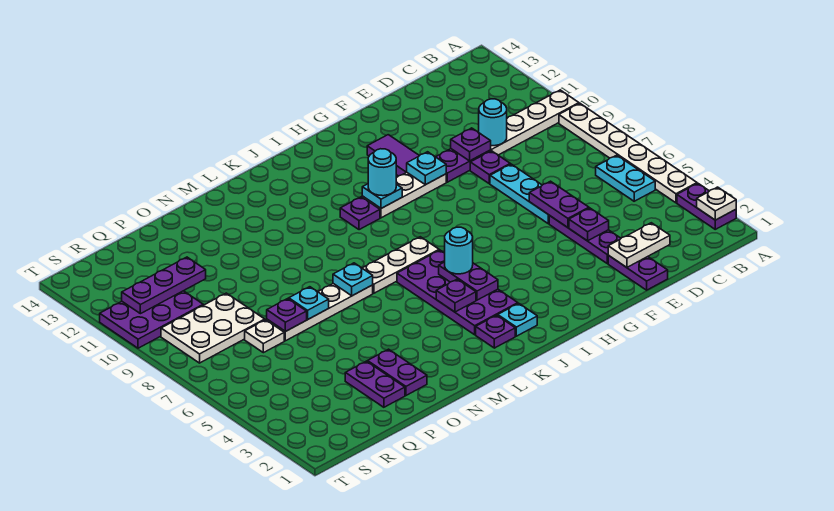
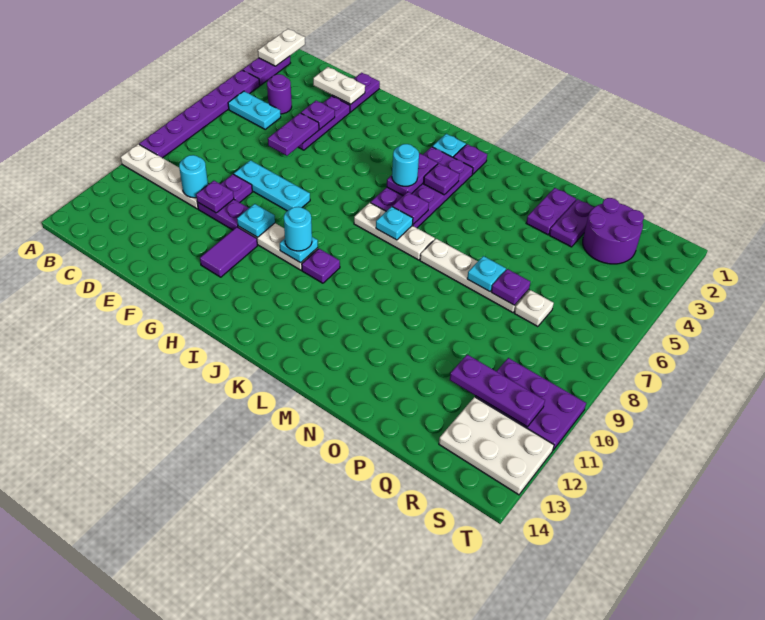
white plate A2 level 2 -> white plate A1:A2 level 2
white plate A4:A9 level 1 -> purple plate A4:A9 level 1
cyan plate B5:B6 level 1 -> cyan plate B5:C5 level 1
none -> purple round brick C4 level 1
cyan plate E6:E8 level 1 -> cyan plate E8:G8 level 1
none -> purple plate K6 level 2
cyan plate M7 level 2 -> cyan plate K7 level 2
none -> purple round brick Q2:R3 level 1
white plate Q8:S9 level 1 -> white plate R12:T13 level 1

